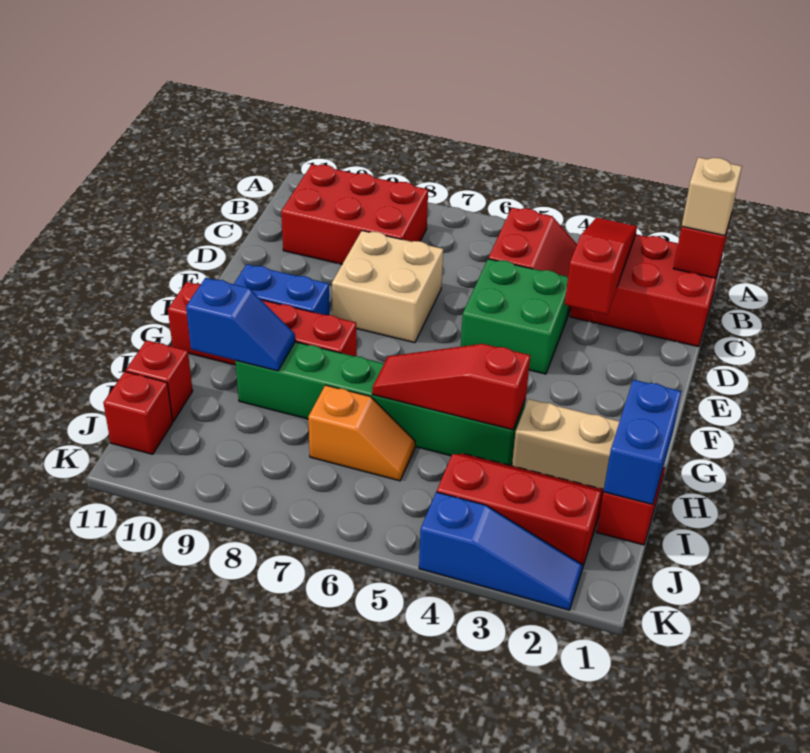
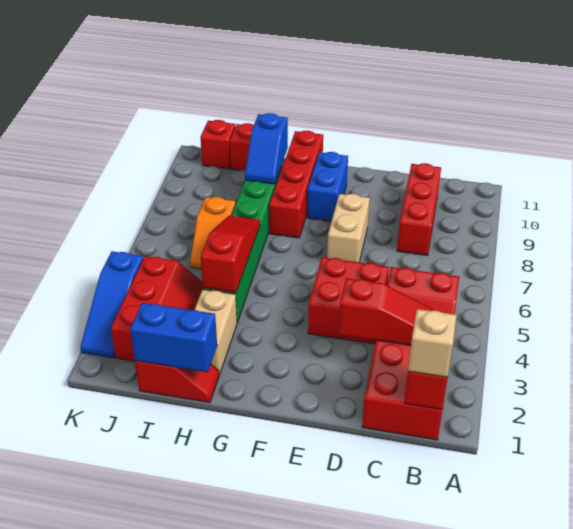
red brick B8:C10 level 1 -> red brick C8:C10 level 1
green brick D4:E5 level 1 -> red brick D4:E5 level 1
tan brick D7:E8 level 1 -> tan brick E7:E8 level 1

